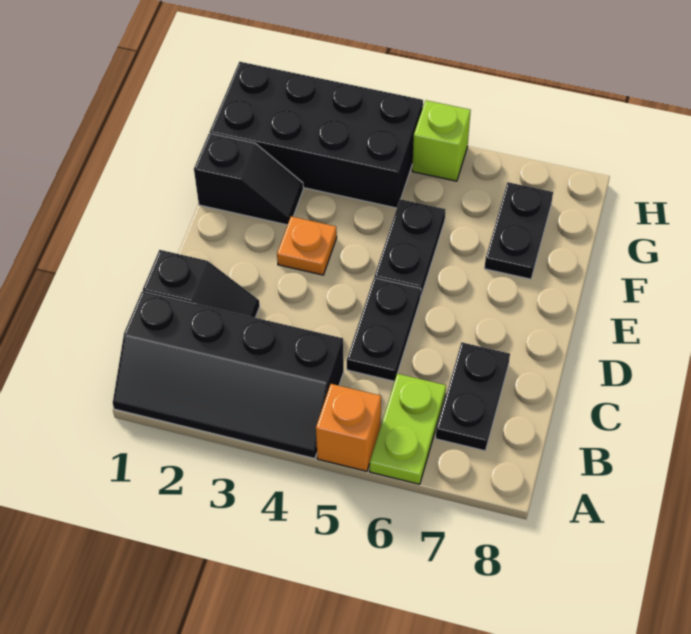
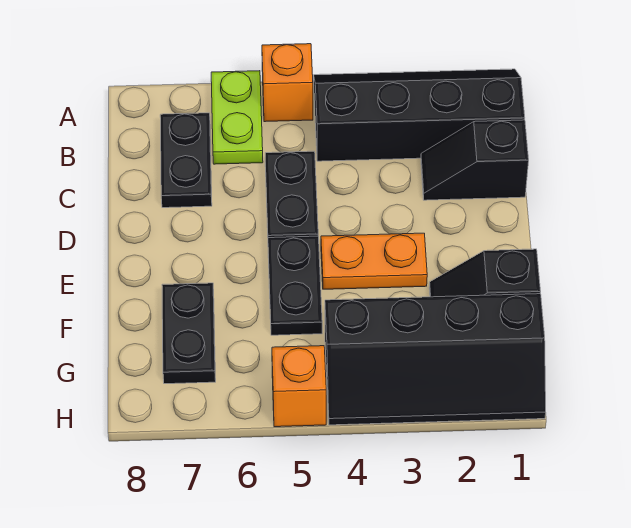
orange plate E3 level 1 -> orange plate E3:E4 level 1
black brick G1:H4 level 1 -> black slope G1:H4 level 1 top G
lime brick H5 level 1 -> orange brick H5 level 1

